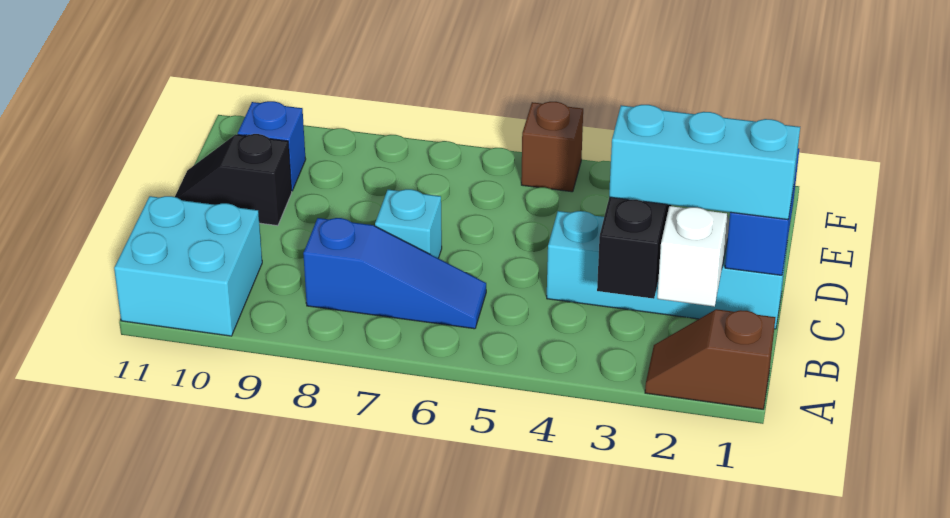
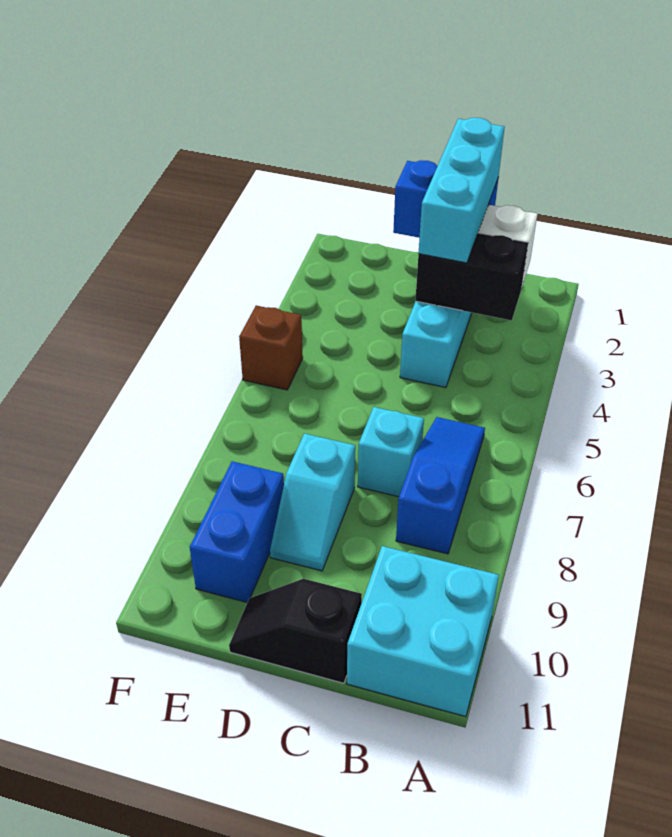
brown slope A1:A2 level 1 top 1 -> none
none -> cyan slope D8:D9 level 1 top 8
black slope D10:D11 level 1 top 10 -> black slope C11:D11 level 1 top C
blue brick E10 level 1 -> blue brick E9:E10 level 1

